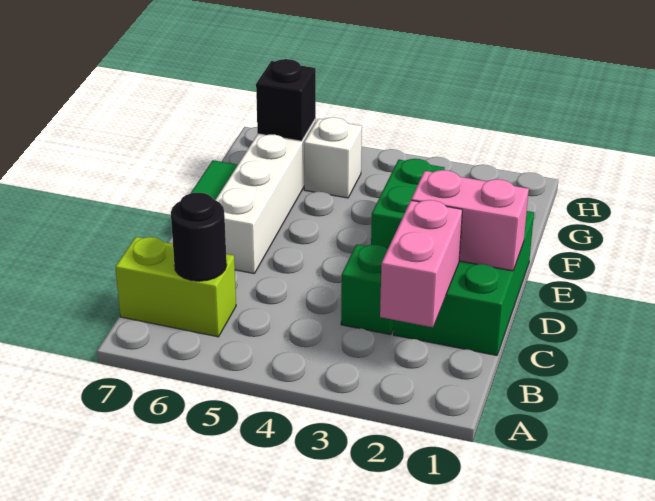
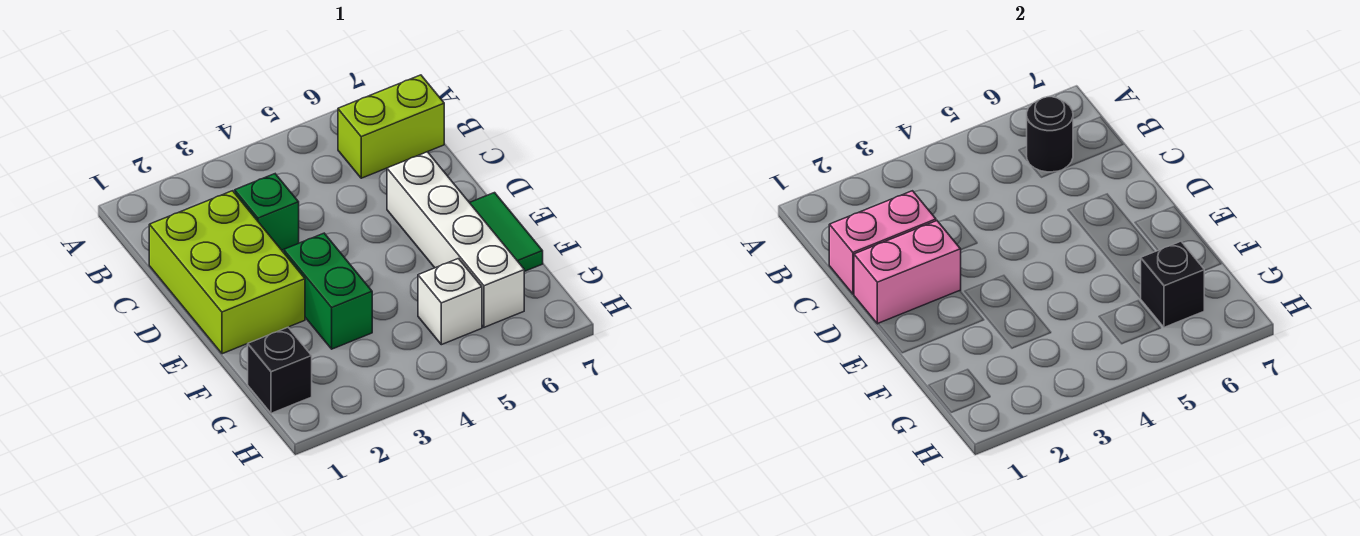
pink brick B2:C2 level 2 -> pink brick C1:C2 level 2
green brick C1:E2 level 1 -> lime brick C1:E2 level 1
none -> black brick G1 level 1

